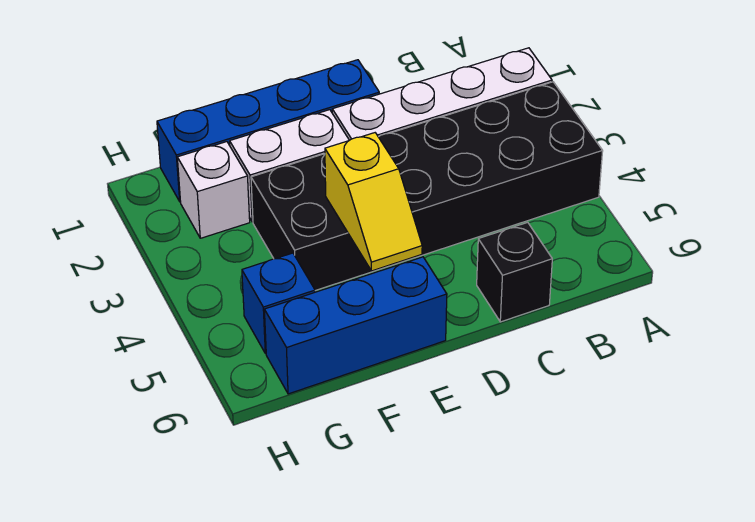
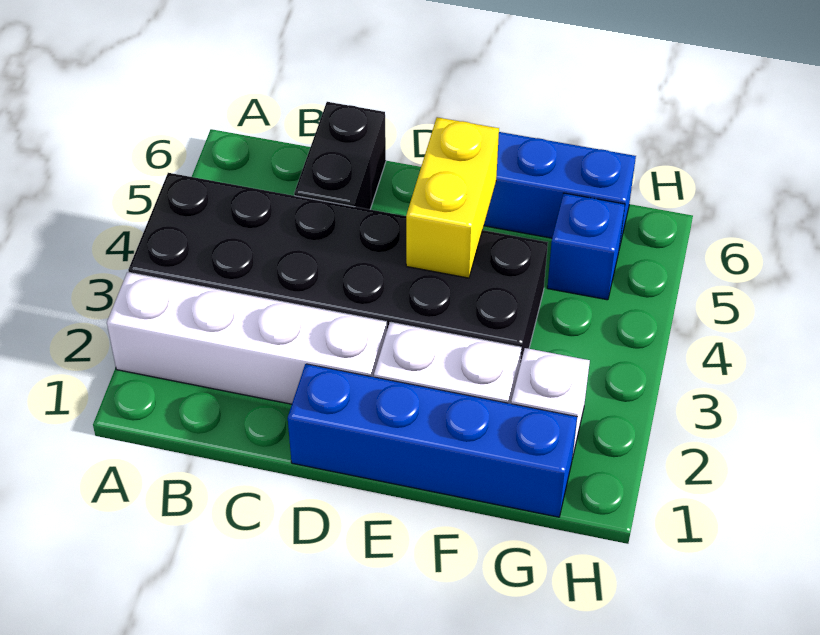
black brick C6 level 1 -> black brick C5:C6 level 1
yellow slope E4:E5 level 2 top 4 -> yellow brick E4:E5 level 2

